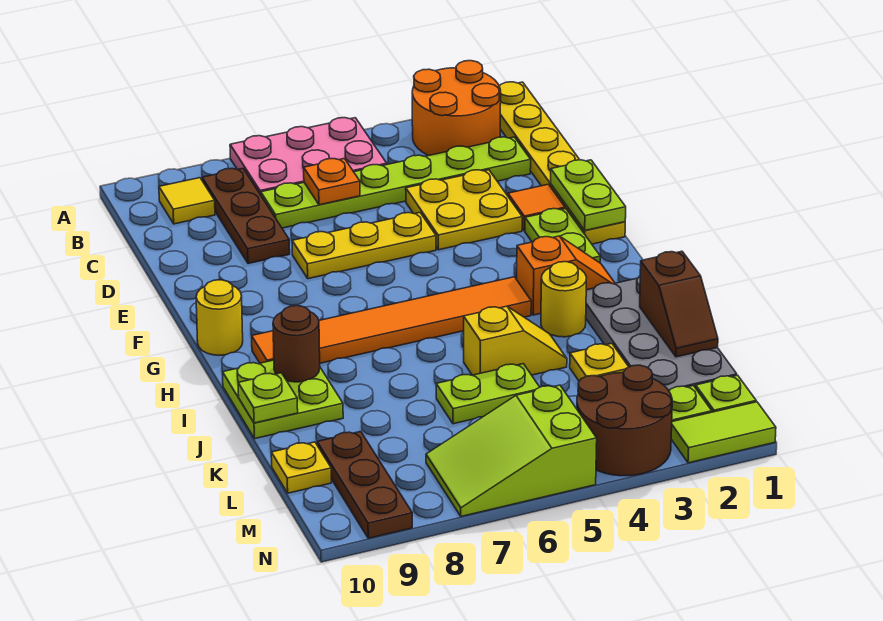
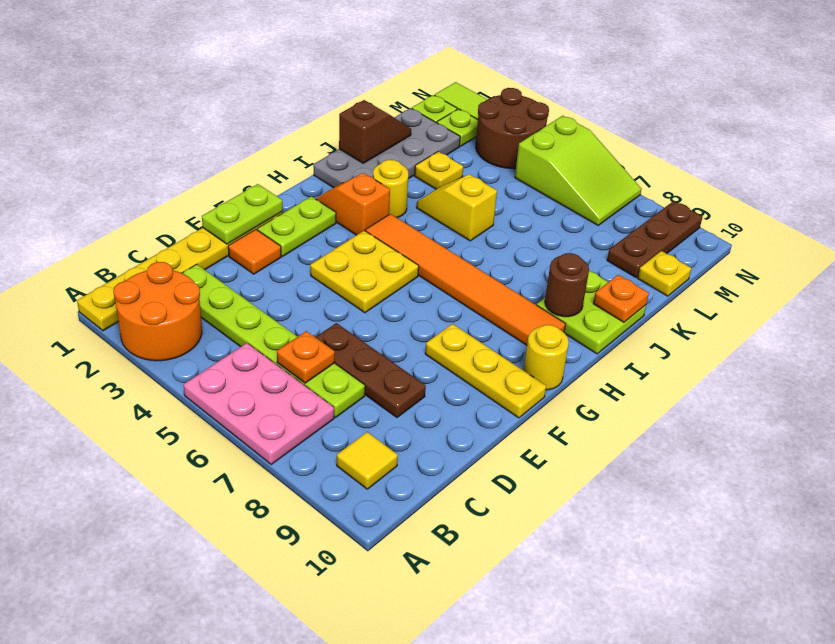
brown plate B8:D8 level 1 -> brown plate D6:D8 level 1
yellow plate D3:E4 level 1 -> yellow plate F4:G5 level 1
yellow plate E5:E7 level 1 -> yellow plate F8:F10 level 1
lime plate J10 level 2 -> orange plate J10 level 2
lime plate K5:K6 level 1 -> none

